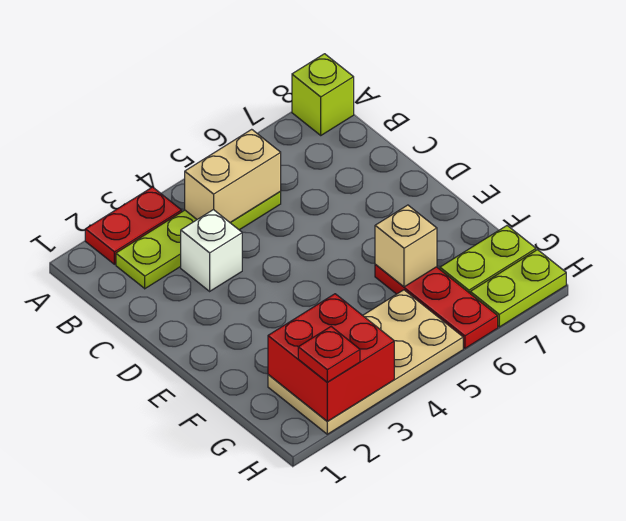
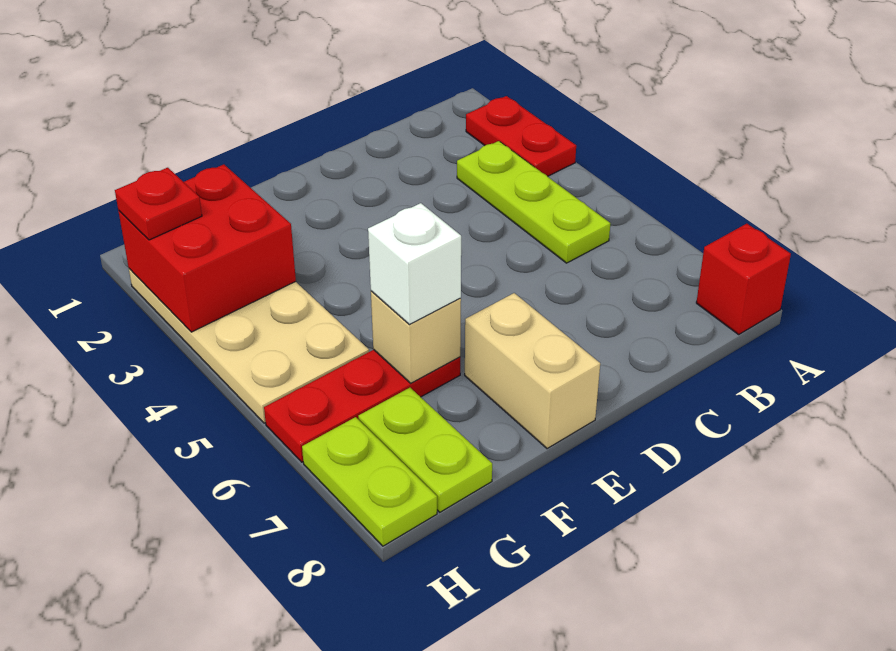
lime brick A8 level 1 -> red brick A8 level 1
lime plate B2:B5 level 1 -> lime plate B3:B5 level 1
tan brick B4:B5 level 2 -> tan brick E7:E8 level 1
white brick C3 level 1 -> white brick F6 level 3

